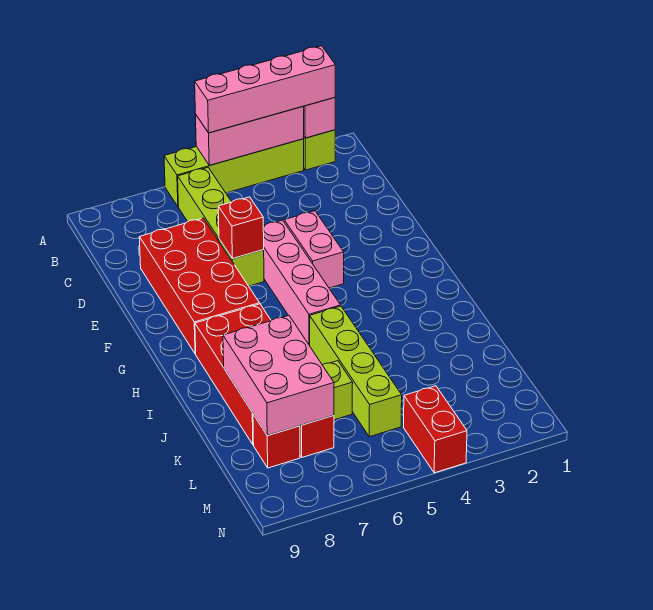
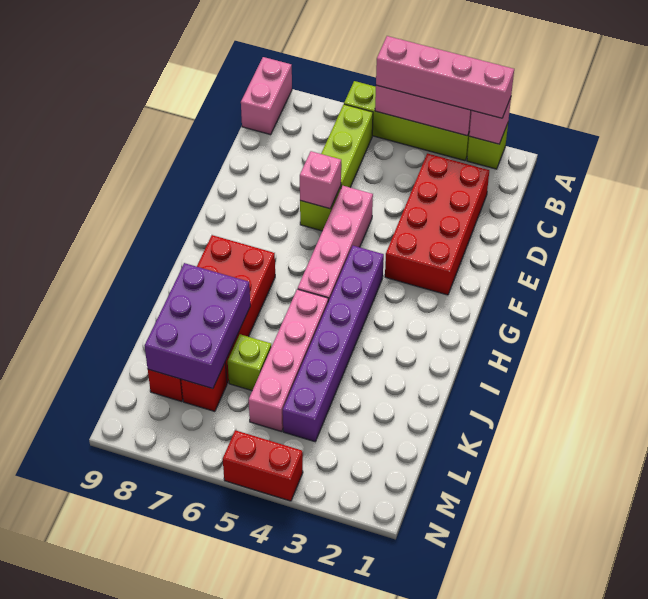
red brick D7:G8 level 1 -> red brick C2:F3 level 1
pink brick E4:F4 level 1 -> pink brick A9:B9 level 1
red brick E6 level 2 -> pink brick E6 level 2
none -> purple brick G4:L4 level 1
lime brick I5:L5 level 1 -> pink brick I5:L5 level 1
pink brick J7:L8 level 2 -> purple brick J7:L8 level 2
red brick M4:N4 level 1 -> red brick N4:N5 level 1

